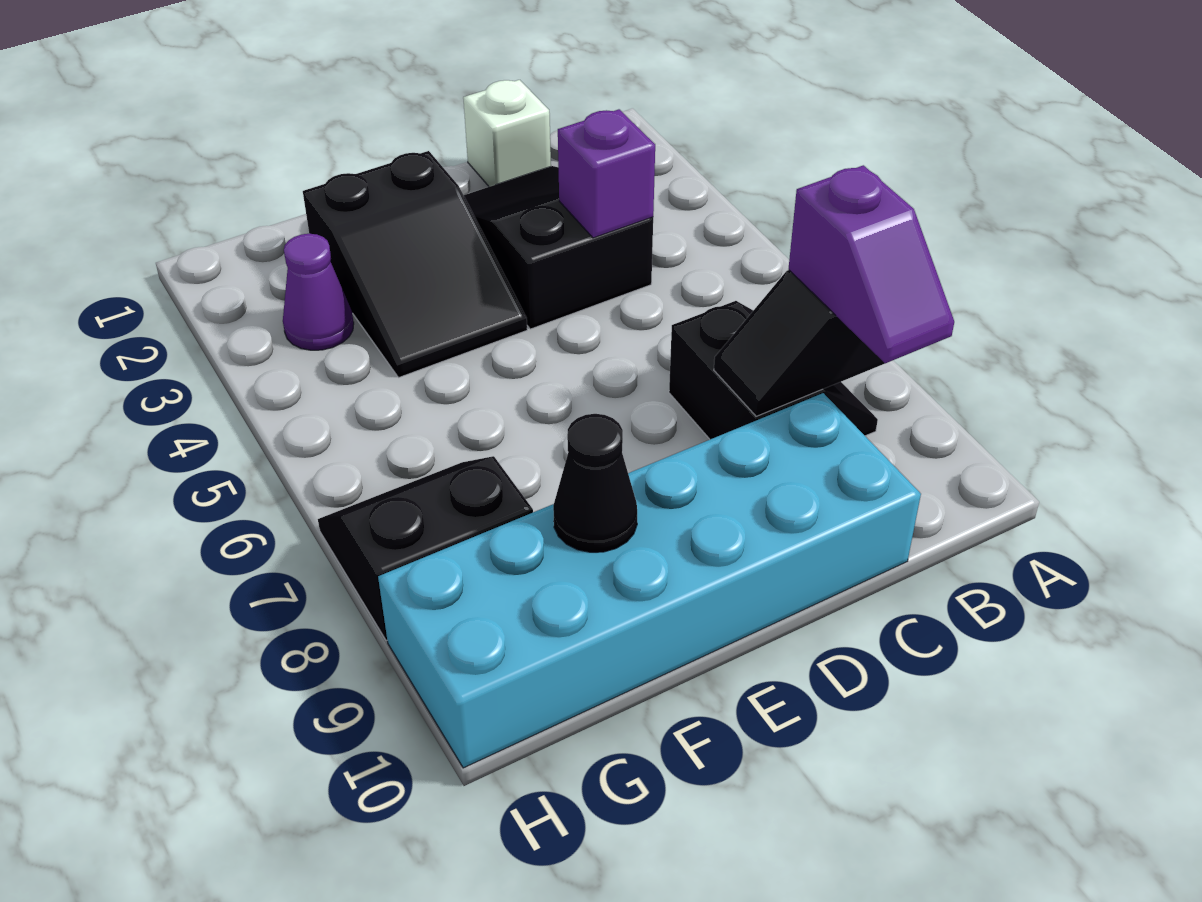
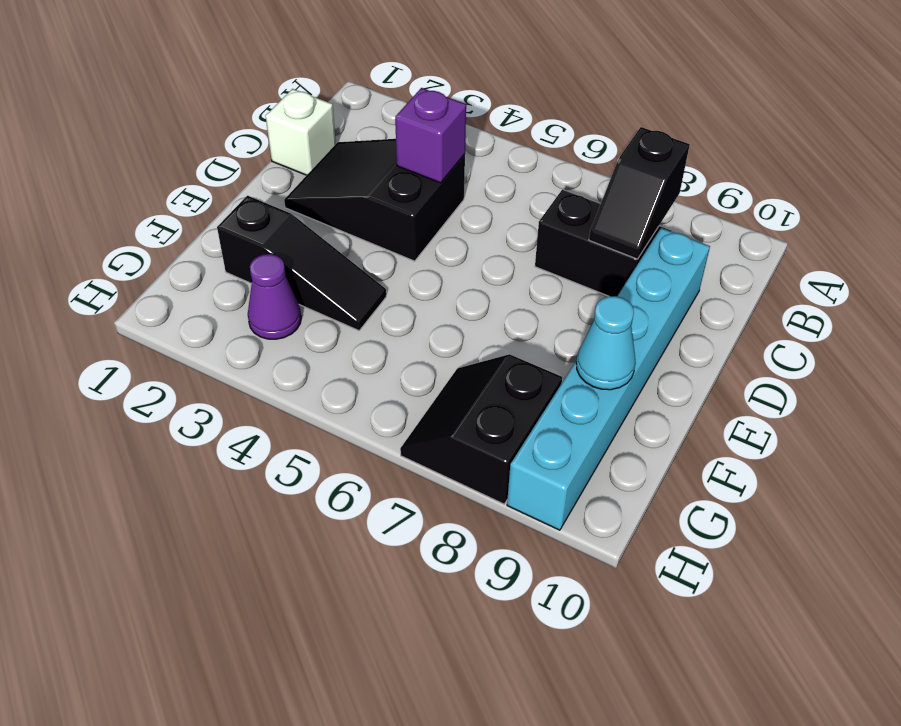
purple slope B8:B9 level 3 top 8 -> none
cyan brick C9:H10 level 1 -> cyan brick C9:H9 level 1
black slope E2:F4 level 1 top 2 -> black slope F2:F4 level 1 top 2
black cone F9 level 2 -> cyan cone F9 level 2

